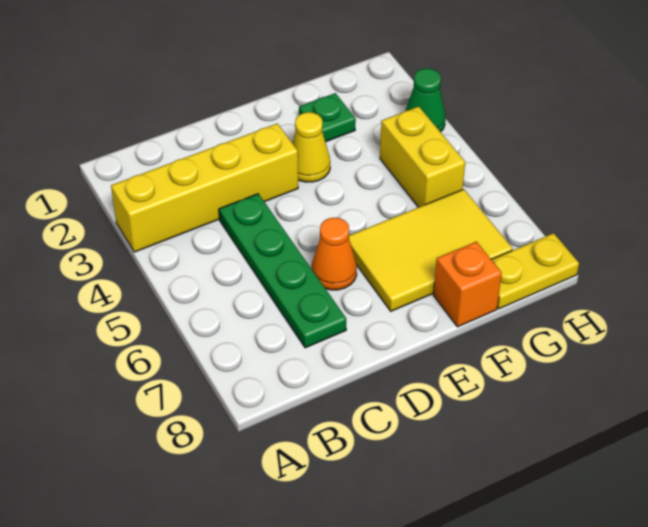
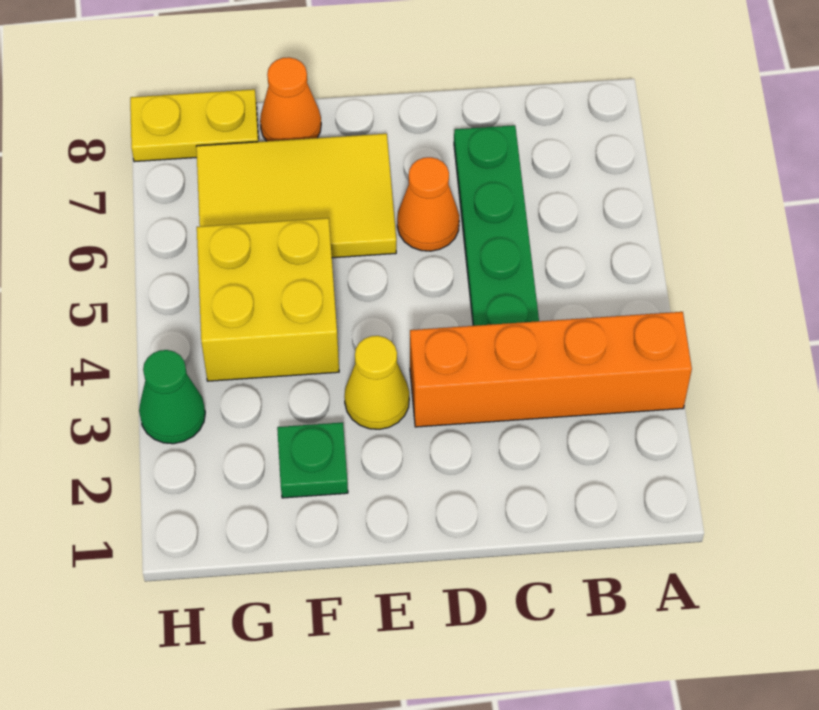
yellow brick A3:D3 level 1 -> orange brick A3:D3 level 1
orange brick F8 level 1 -> orange cone F8 level 1
yellow brick G4:G5 level 1 -> yellow brick F4:G5 level 1

